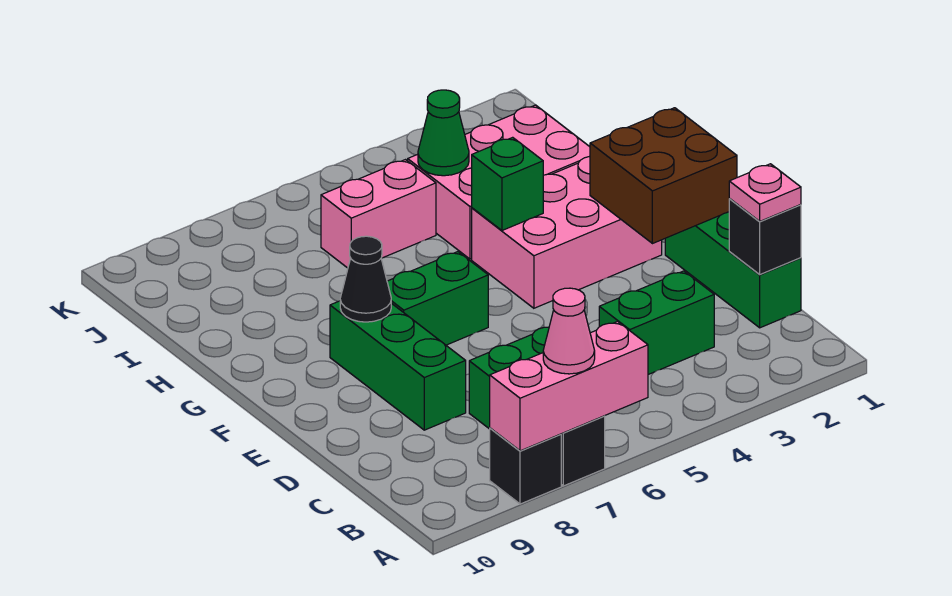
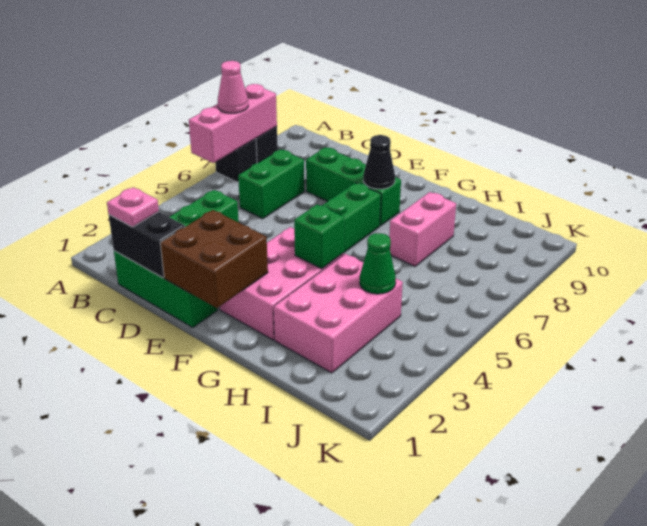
black brick C1 level 2 -> black brick C1:D1 level 2
pink brick I5:I6 level 1 -> pink brick H7:H8 level 1

